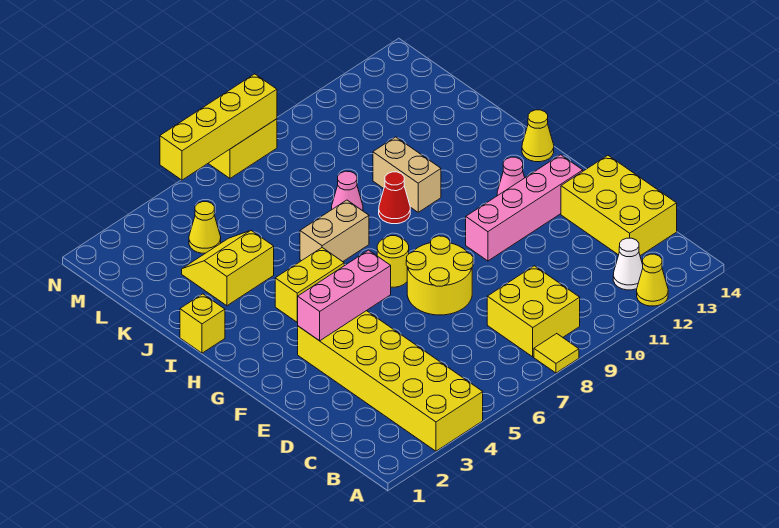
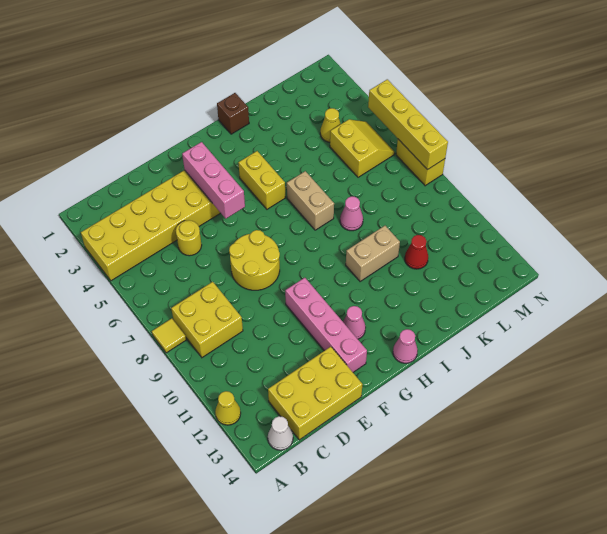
white cone B12 level 1 -> white cone B14 level 1
yellow round brick G7 level 1 -> yellow round brick D5 level 1
yellow cone H14 level 1 -> pink cone H14 level 1
yellow brick I1 level 1 -> brown brick I1 level 1
red cone I9 level 1 -> red cone K11 level 1
yellow slope J3:K4 level 1 top J -> yellow slope L5:M6 level 1 top L

